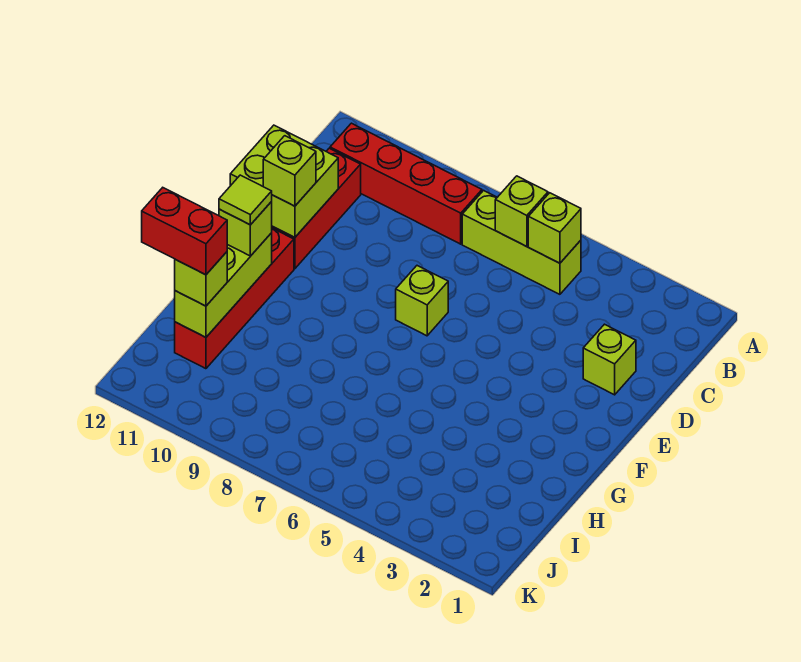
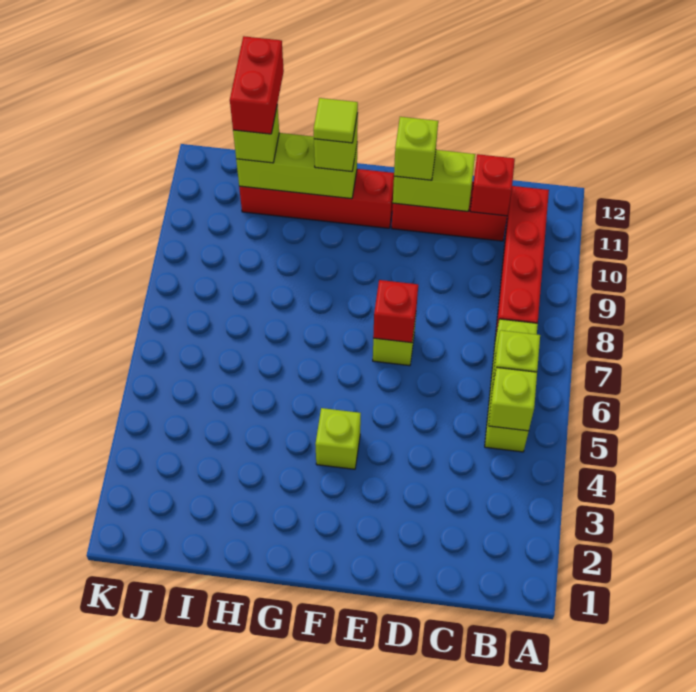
none -> red brick C11 level 2
lime brick D2 level 1 -> lime brick F4 level 1
lime brick D11:E12 level 2 -> lime brick D11:E11 level 2
none -> red brick E7 level 2

